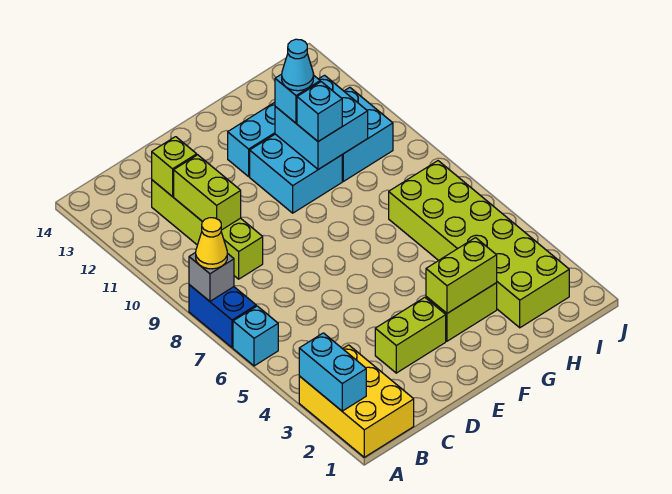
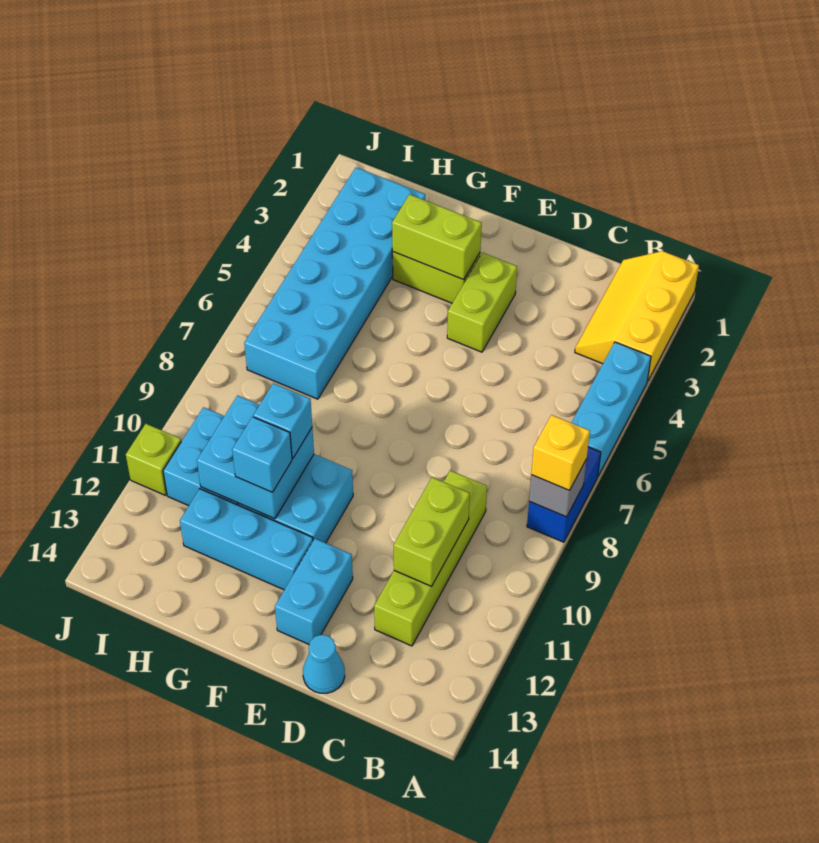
yellow brick A1:B3 level 1 -> yellow slope A1:B3 level 1 top A
cyan brick A2:A3 level 2 -> cyan brick E12:E13 level 1
cyan brick A6 level 1 -> cyan brick A4:A6 level 1
yellow cone A8 level 3 -> yellow brick A8 level 3
lime brick C12 level 2 -> lime brick J11 level 1
lime brick D3:E3 level 1 -> lime brick E3:E4 level 1
cyan cone G11 level 4 -> cyan cone D14 level 1
lime brick H2:I7 level 1 -> cyan brick H2:I7 level 1

